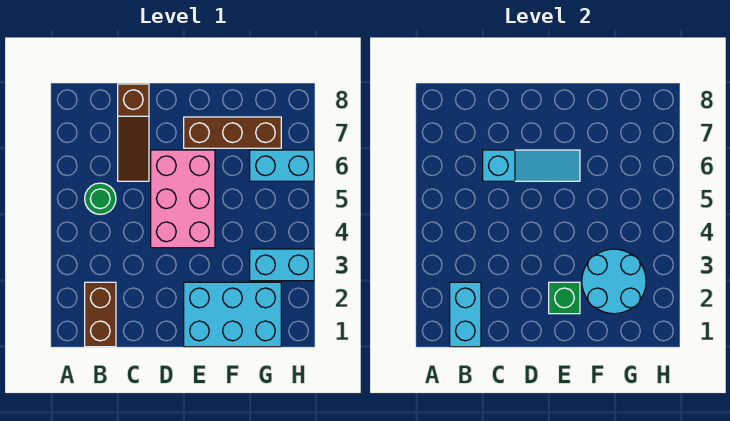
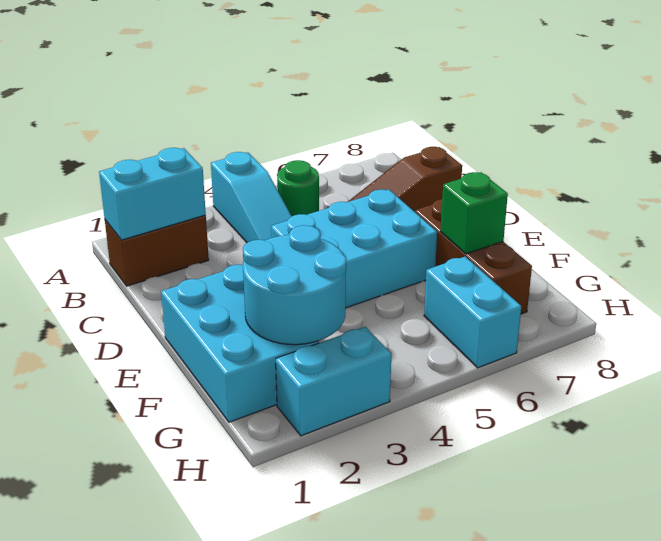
cyan slope C6:E6 level 2 top C -> cyan slope A4:C4 level 1 top A
pink brick D4:E6 level 1 -> cyan brick D4:E6 level 1
green brick E2 level 2 -> green brick F7 level 2
cyan brick G3:H3 level 1 -> cyan brick H2:H3 level 1

